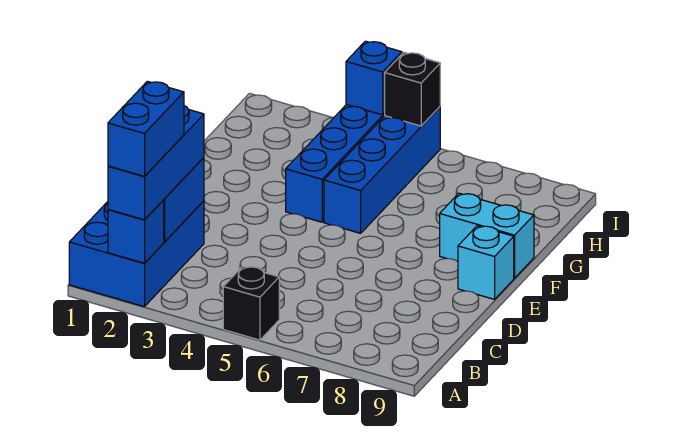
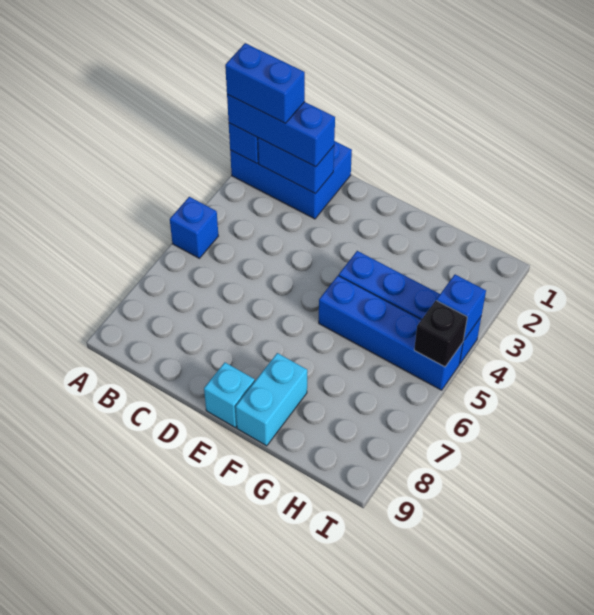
black brick A5 level 1 -> blue brick A5 level 1

